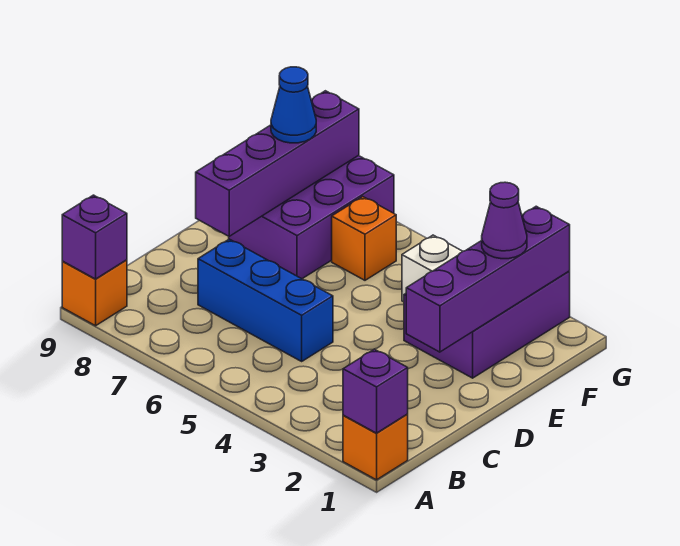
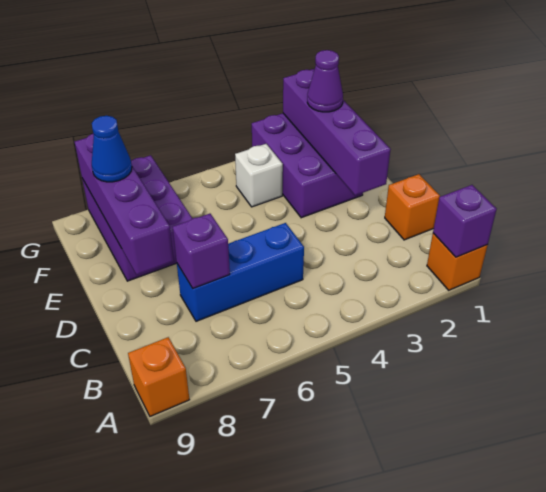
purple brick A9 level 2 -> purple brick C7 level 2
orange brick F6 level 1 -> orange brick C1 level 1

